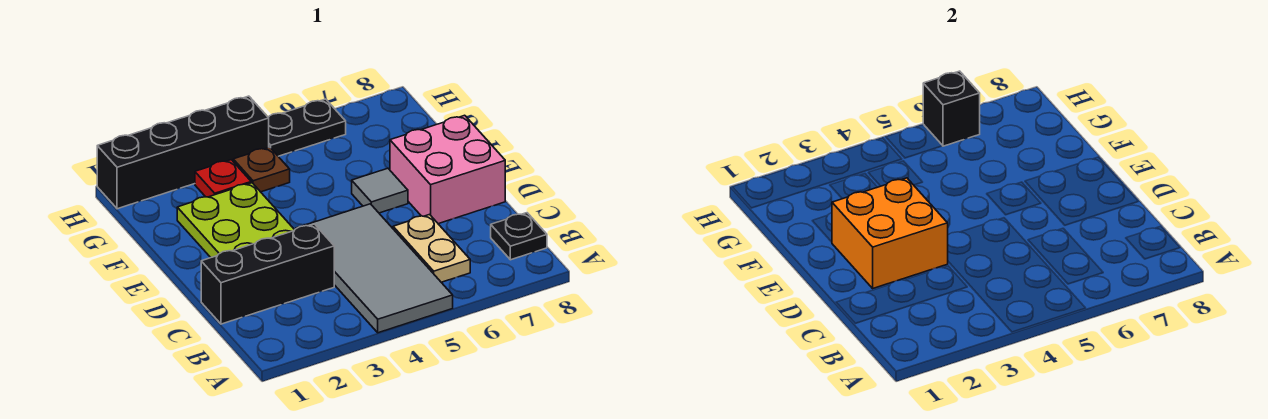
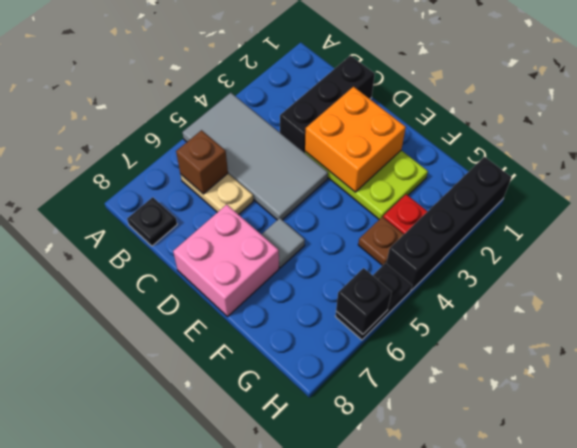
none -> brown brick B6 level 2

